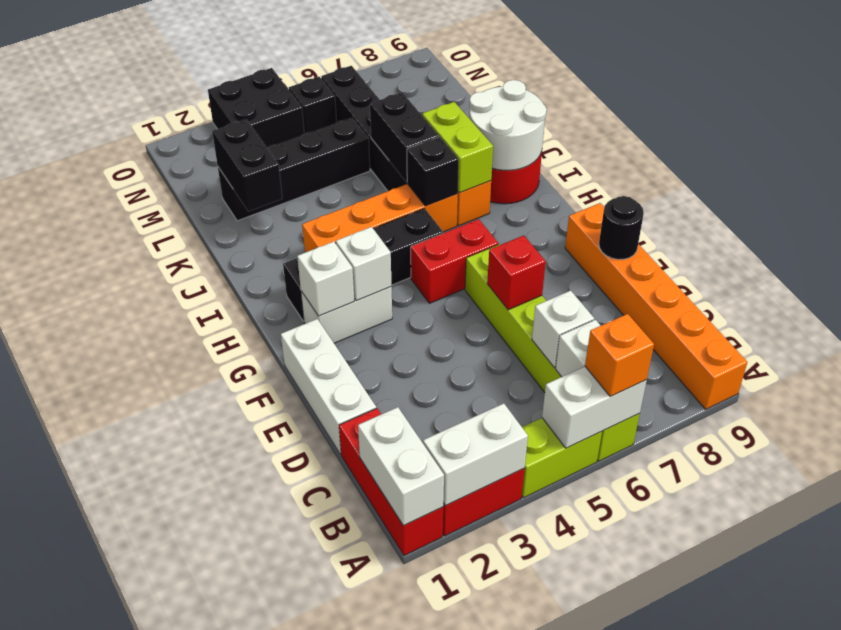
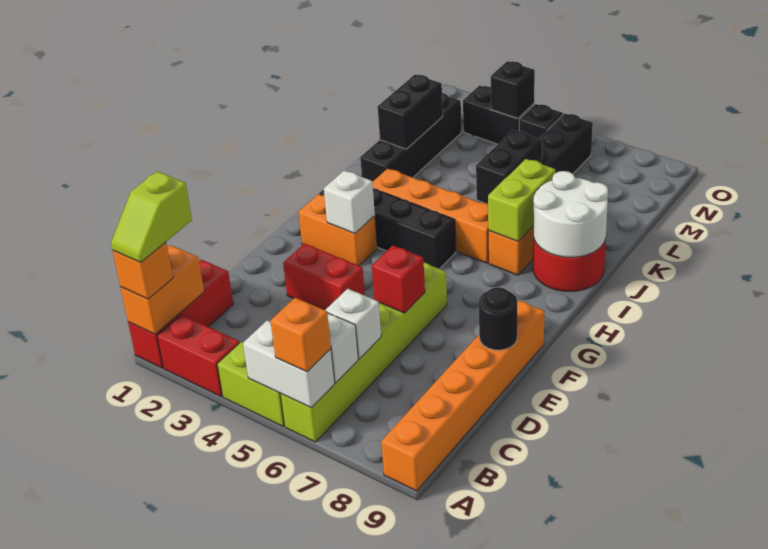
white brick A1:B1 level 2 -> orange brick A1:B1 level 2
none -> orange brick A1 level 3
none -> lime slope A1:B1 level 4 top B
white brick A2:A3 level 2 -> none
white brick D1:F1 level 1 -> none
white brick G2:G3 level 1 -> orange brick G2:G3 level 1
white brick G2 level 2 -> none
red brick G5:G6 level 1 -> red brick E3:E4 level 1
black brick I6 level 2 -> black brick N4 level 2
black brick L2:L5 level 1 -> black brick J2:M2 level 1
black brick N3:O4 level 1 -> black brick N3:N4 level 1

